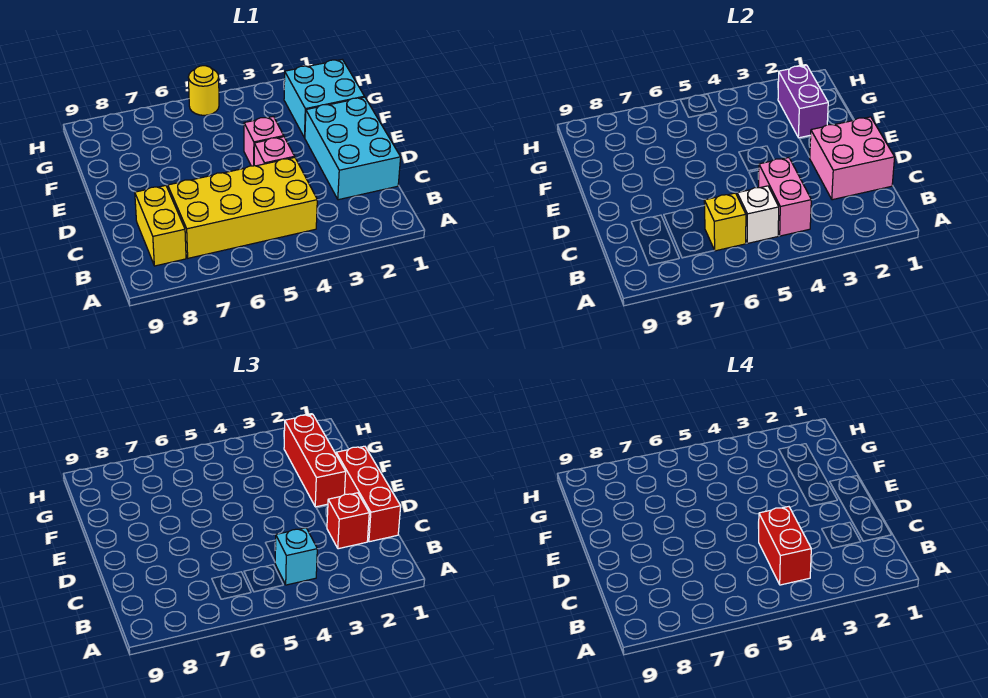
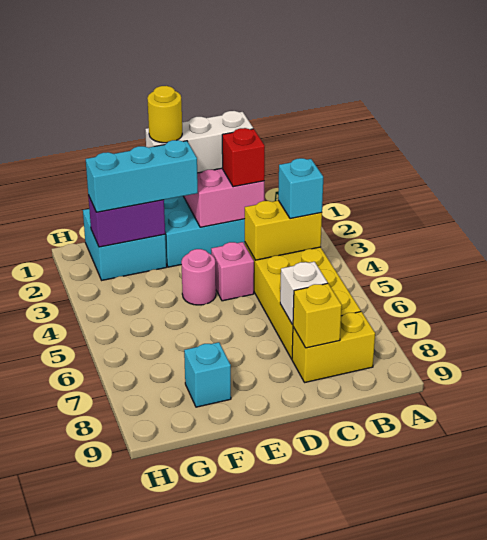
pink brick B4:C4 level 2 -> yellow brick B4:C4 level 2
red brick B4:C4 level 4 -> none
white brick B5 level 2 -> white brick C7 level 2
yellow brick B6 level 2 -> yellow brick C8 level 2
red brick C1:E1 level 3 -> white brick C1:E1 level 3
red brick E2:G2 level 3 -> cyan brick E2:G2 level 3
pink brick E4 level 1 -> pink round brick E4 level 1
none -> cyan brick F8 level 1
yellow round brick H5 level 1 -> yellow round brick E1 level 4

